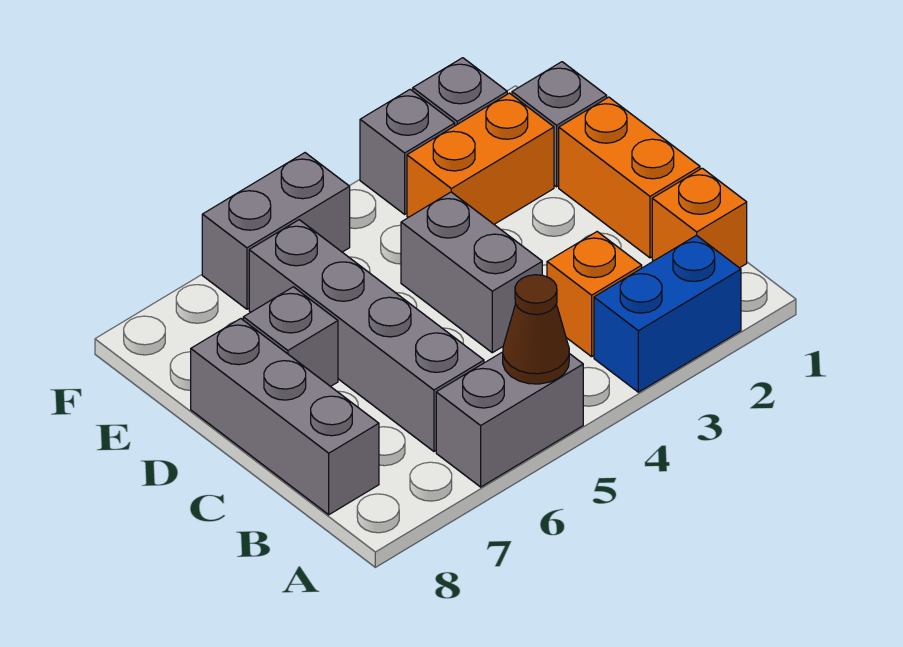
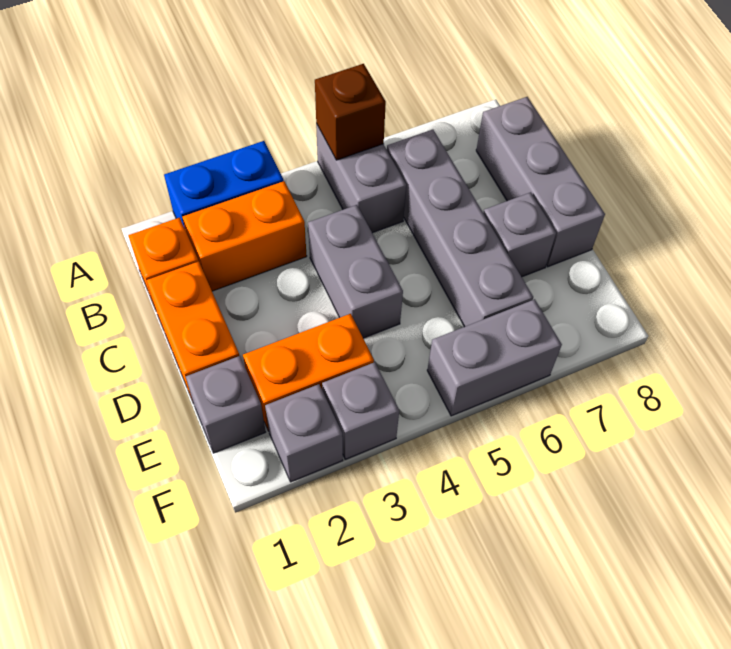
grey brick A5:A6 level 1 -> grey brick A5:B5 level 1
brown cone A5 level 2 -> brown brick A5 level 2
orange brick B3 level 1 -> orange brick B2:B3 level 1

